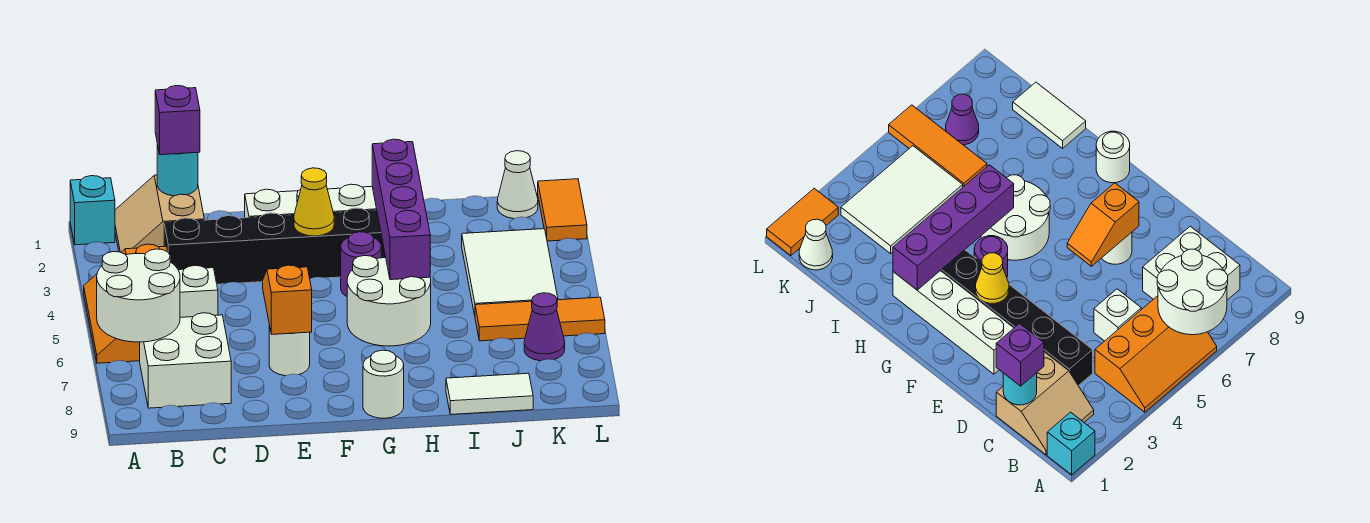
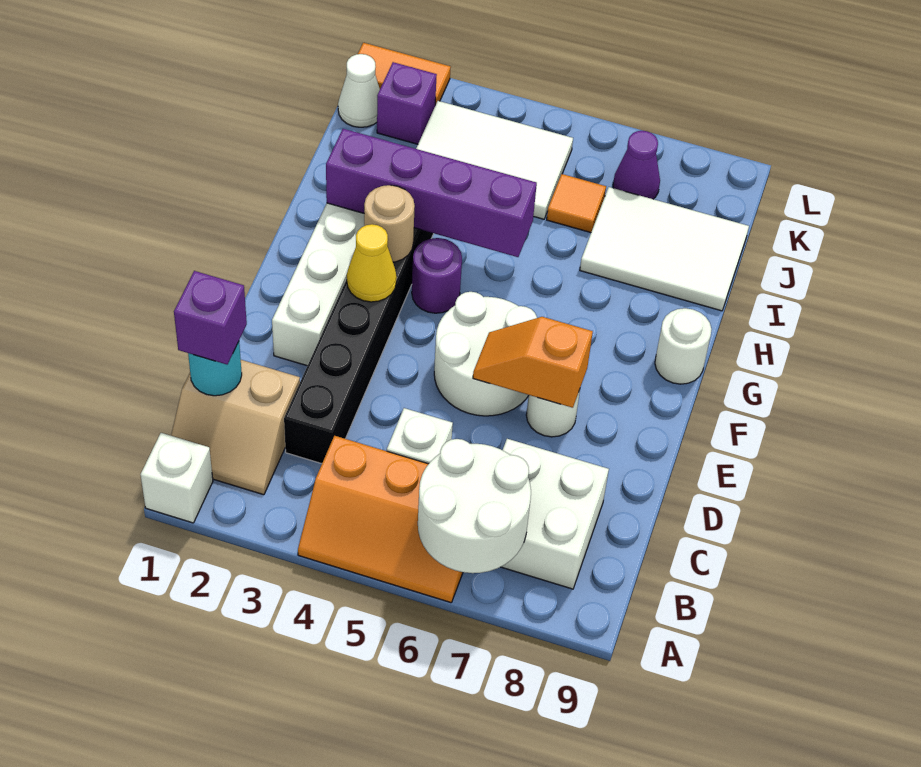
cyan brick A1 level 1 -> white brick A1 level 1
none -> tan round brick G3 level 2
white round brick G5:H6 level 1 -> white round brick E5:F6 level 1
white tile I9:J9 level 1 -> white tile I7:J9 level 1
orange tile J6:L6 level 1 -> orange tile J6 level 1
none -> purple brick K2 level 1

